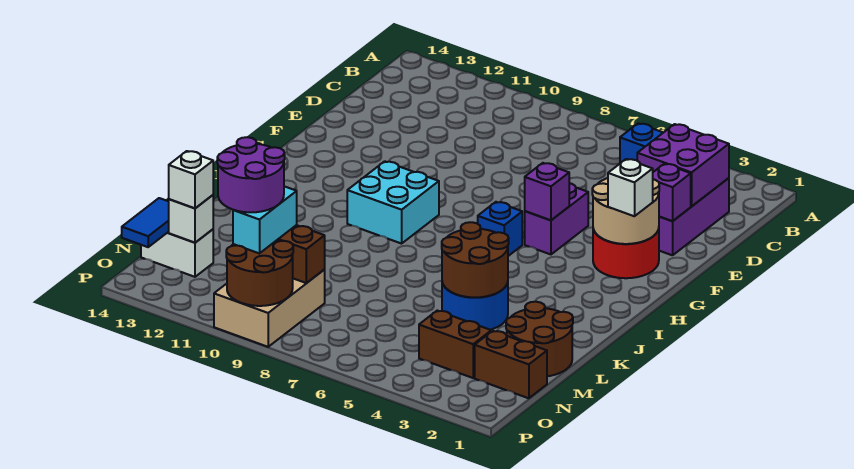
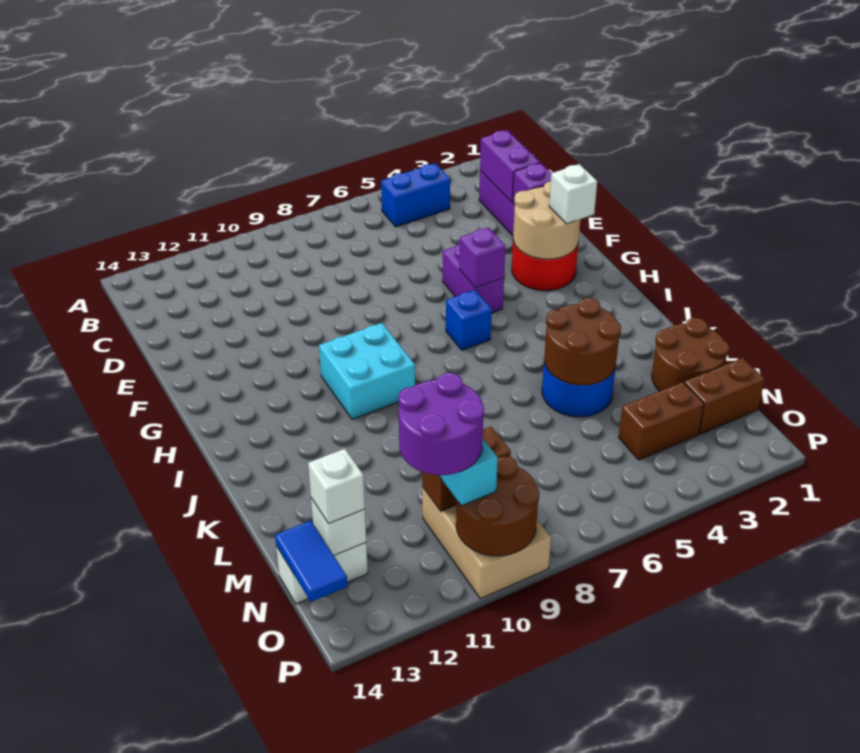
purple brick C2:D3 level 2 -> purple brick C2:D2 level 2

